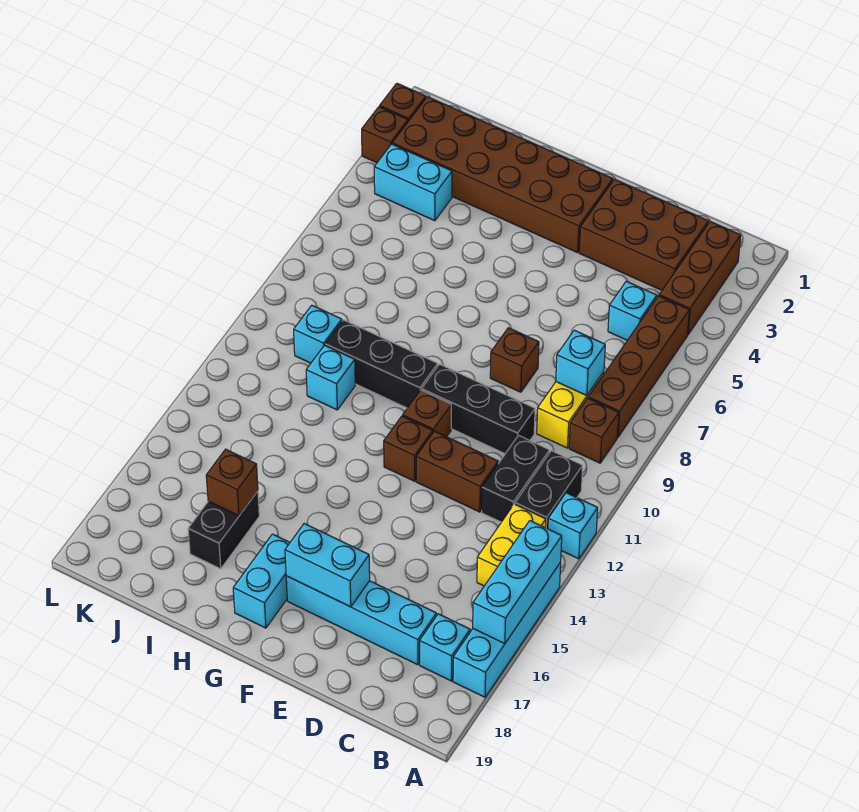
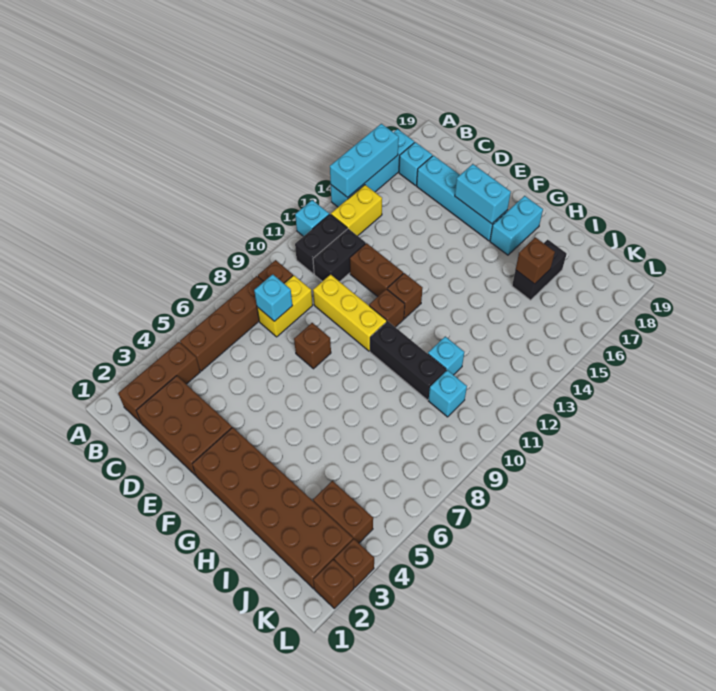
cyan brick C5 level 1 -> none
black brick D10:F10 level 1 -> yellow brick D10:F10 level 1
cyan brick J4:K4 level 1 -> brown brick J4:K4 level 1

